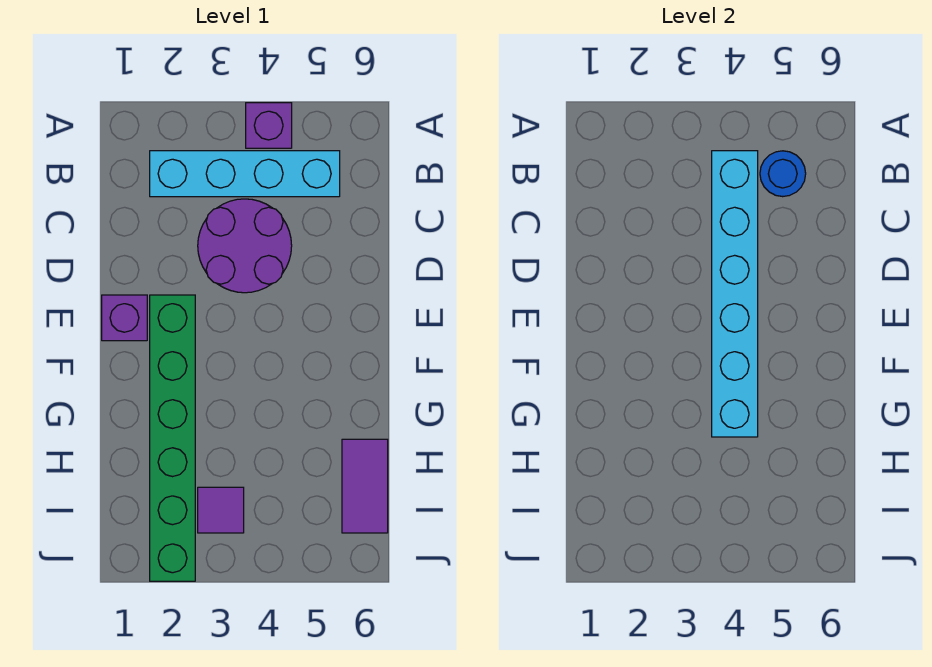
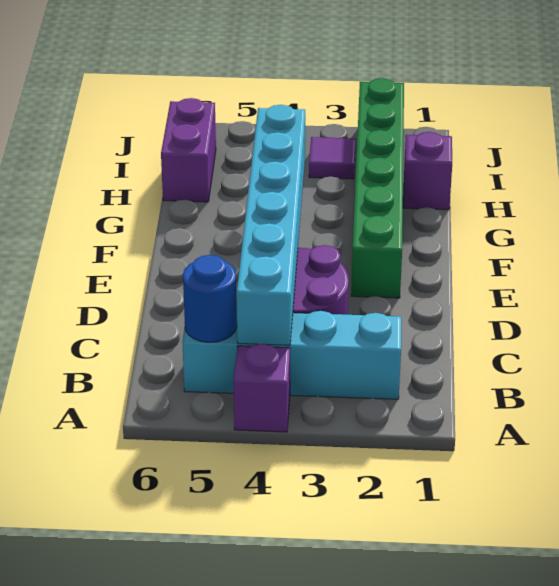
purple brick E1 level 1 -> purple brick H1 level 1
purple tile H6:I6 level 1 -> purple brick H6:I6 level 1

